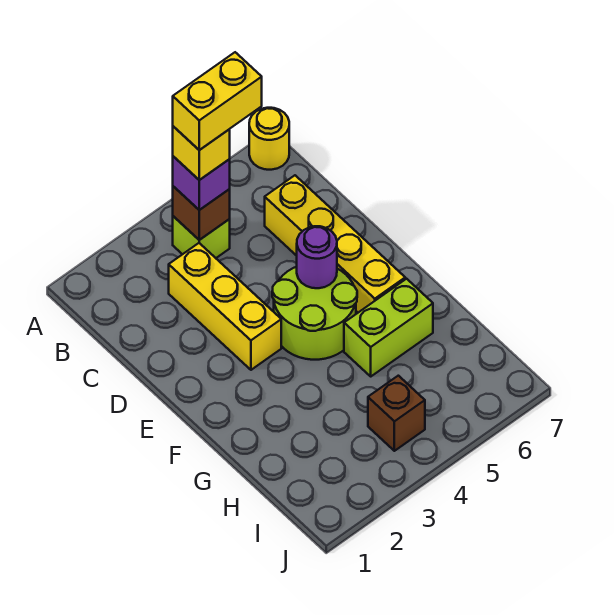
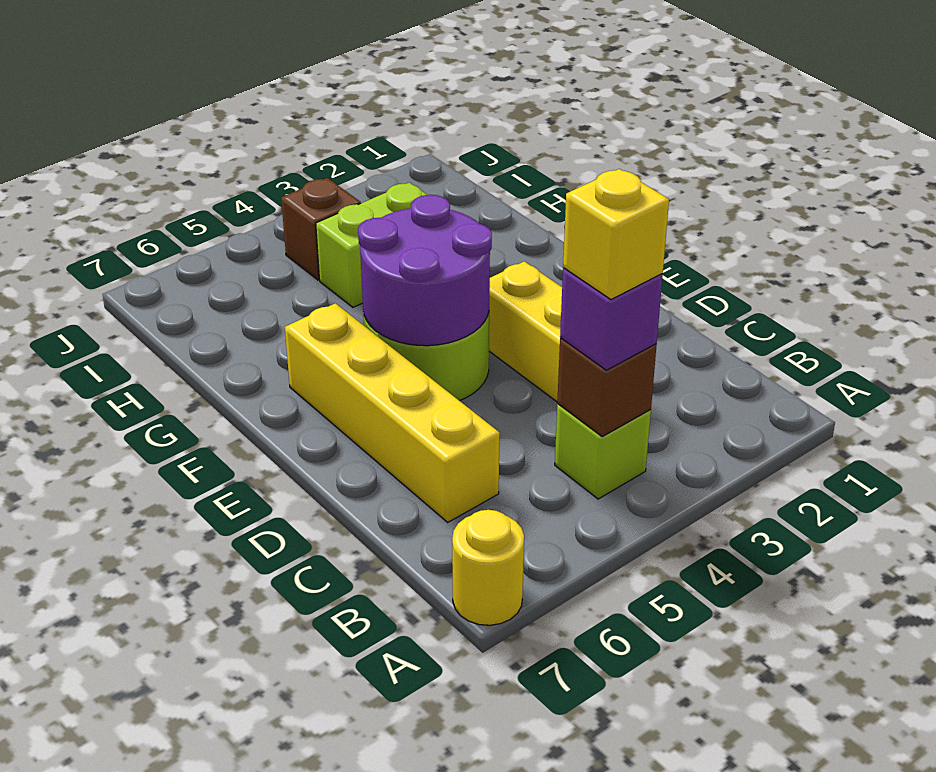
yellow brick B4:B5 level 5 -> none
purple round brick E5 level 2 -> purple round brick E4:F5 level 2
lime brick G5:G6 level 1 -> lime brick H3:H4 level 1

